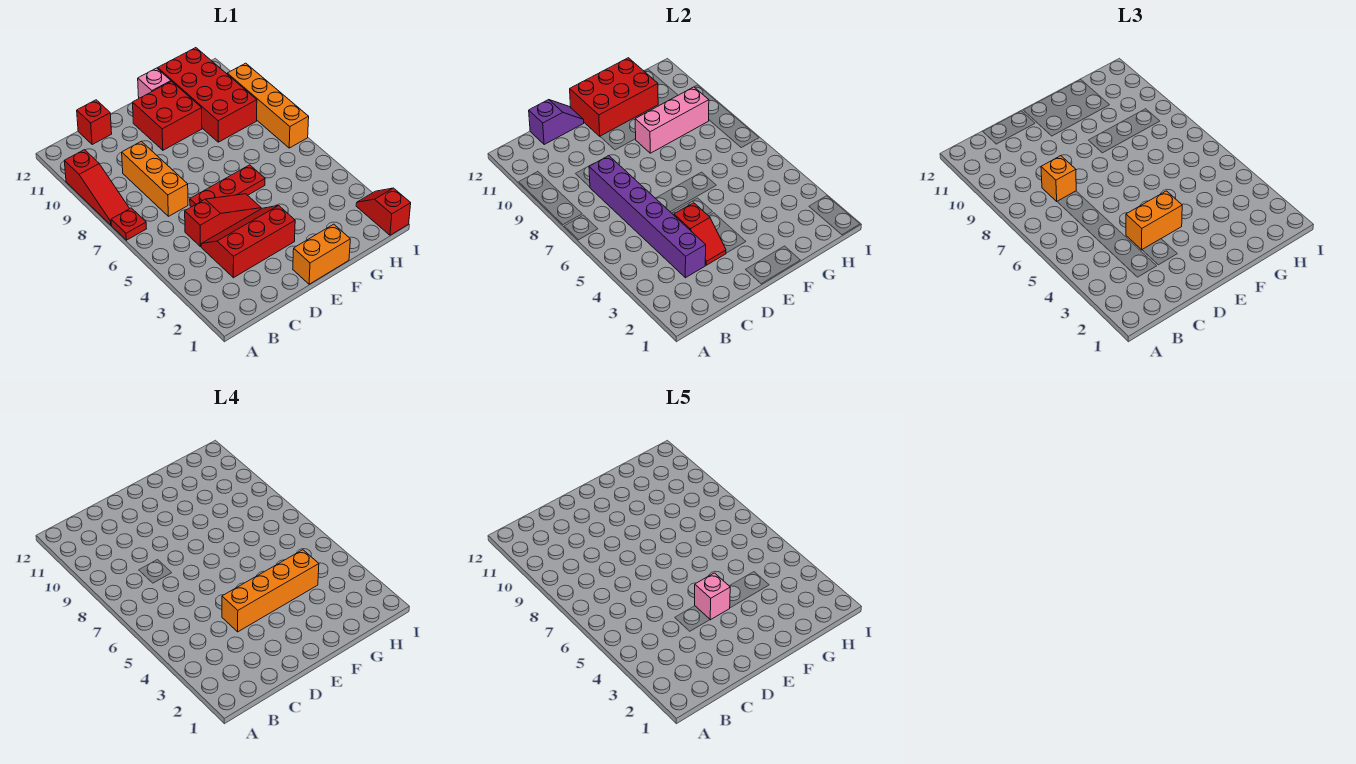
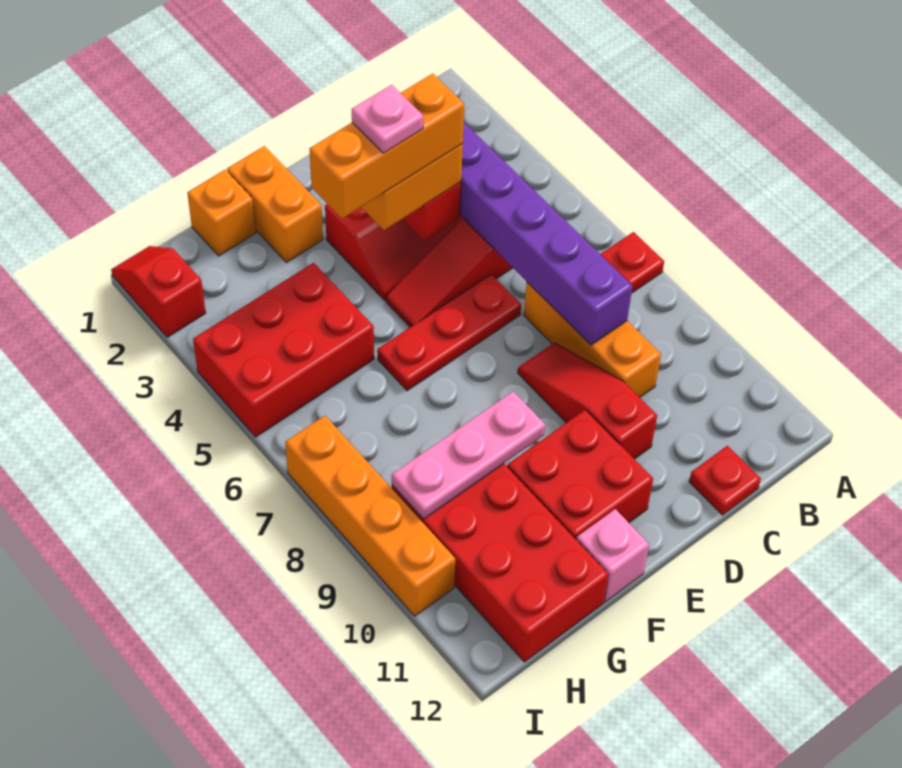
red slope A8:A10 level 1 top 10 -> red slope D8:D10 level 1 top 10
orange brick C8 level 3 -> orange brick G1 level 1
red brick C12 level 1 -> red plate C12 level 1
purple slope C12:D12 level 2 top C -> none
orange brick D4:G4 level 4 -> orange brick D4:F4 level 4
orange brick E1:F1 level 1 -> orange brick F1:F2 level 1
pink brick E4 level 5 -> pink plate E4 level 5
red brick E11:G12 level 2 -> red brick G4:I5 level 1
pink brick F9:H9 level 2 -> pink plate F9:H9 level 2
red slope I1:I2 level 1 top 1 -> red slope I1:I2 level 1 top 2

